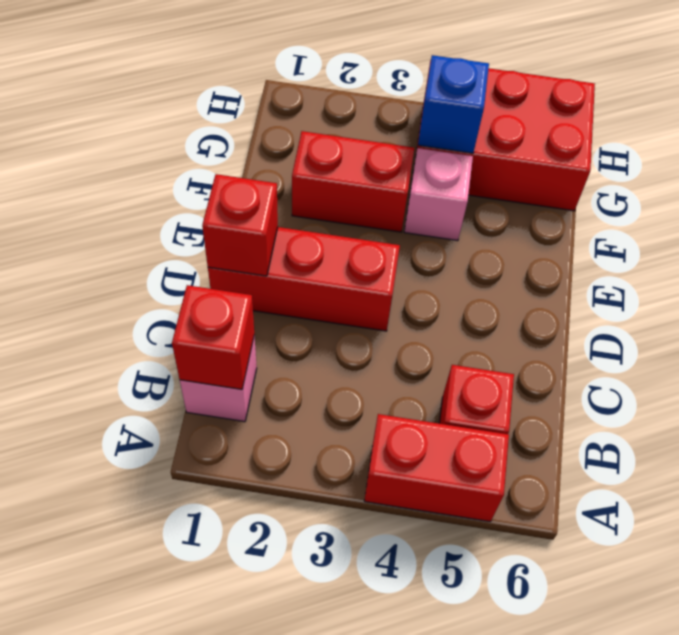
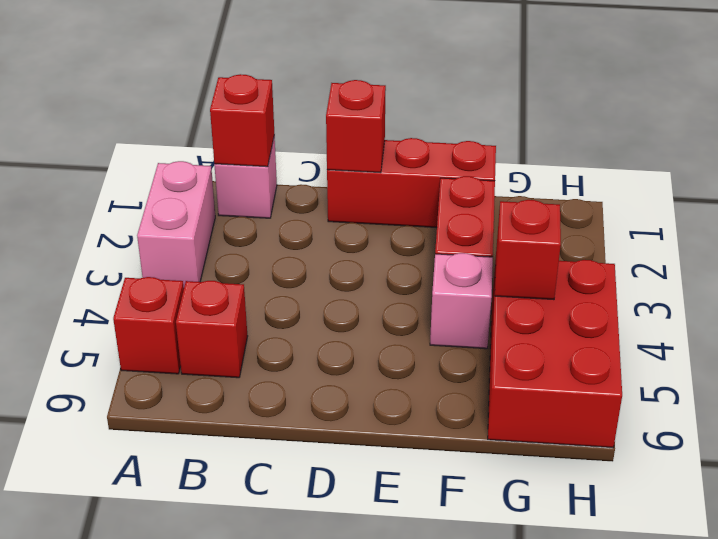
none -> pink brick A2:A3 level 1
red brick A4:A5 level 1 -> red brick A5 level 1
red brick D1:D3 level 1 -> red brick D1:F1 level 1
blue brick G4 level 2 -> red brick G4 level 2

